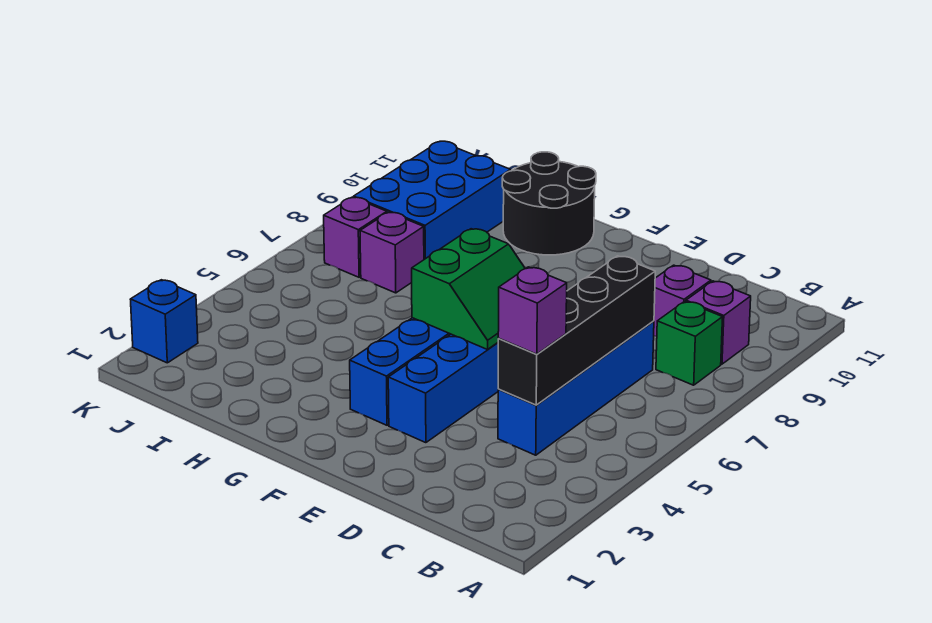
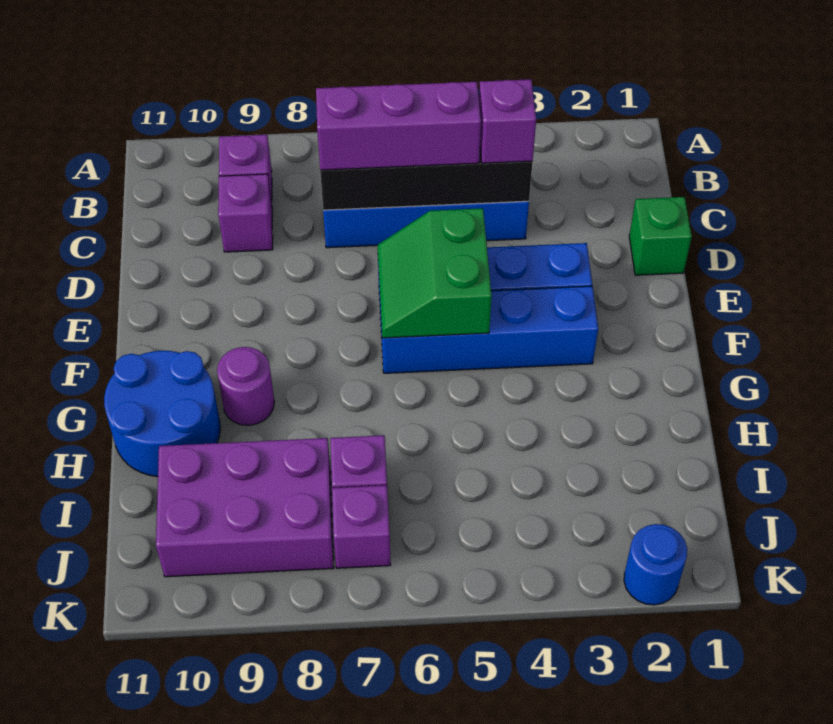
green brick B8 level 1 -> green brick D1 level 1
none -> purple brick C5:C7 level 3
green slope E5:F6 level 2 top F -> green slope E5:F6 level 2 top 5
none -> purple round brick G9 level 1
black round brick G10:H11 level 1 -> blue round brick G10:H11 level 1
blue brick I8:J10 level 1 -> purple brick I8:J10 level 1
blue brick K2 level 1 -> blue round brick K2 level 1

